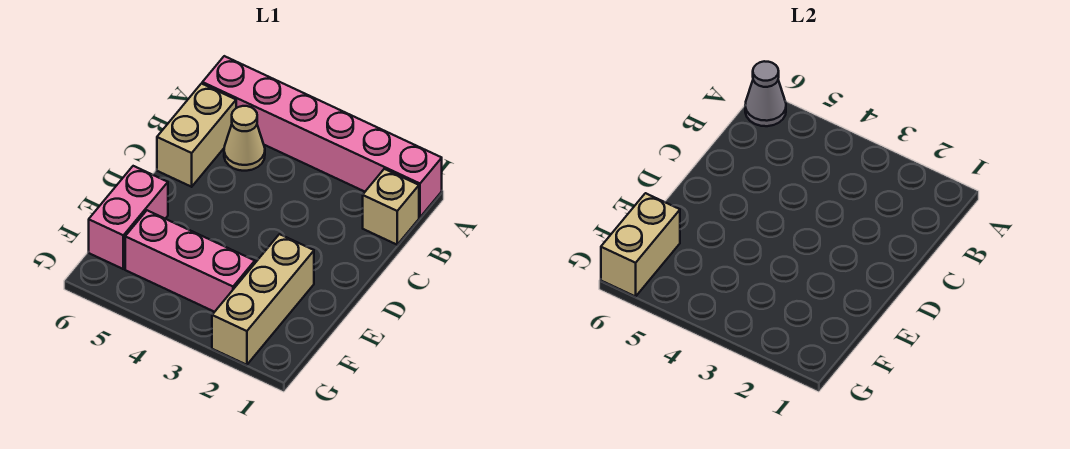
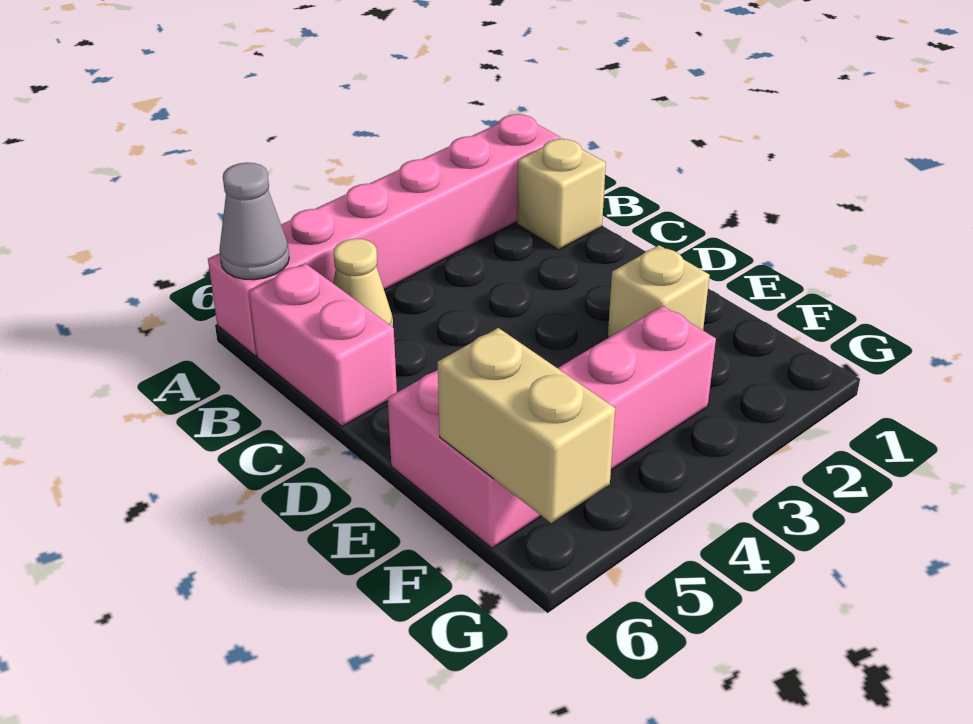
tan brick B6:C6 level 1 -> pink brick B6:C6 level 1
tan brick E2:G2 level 1 -> tan brick E2 level 1

